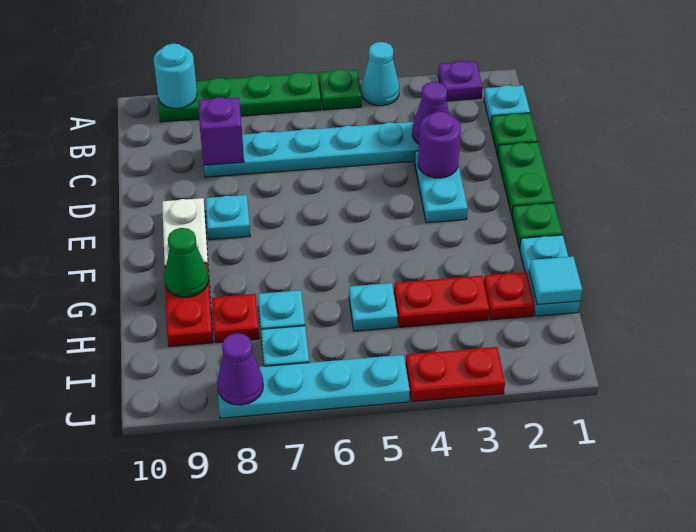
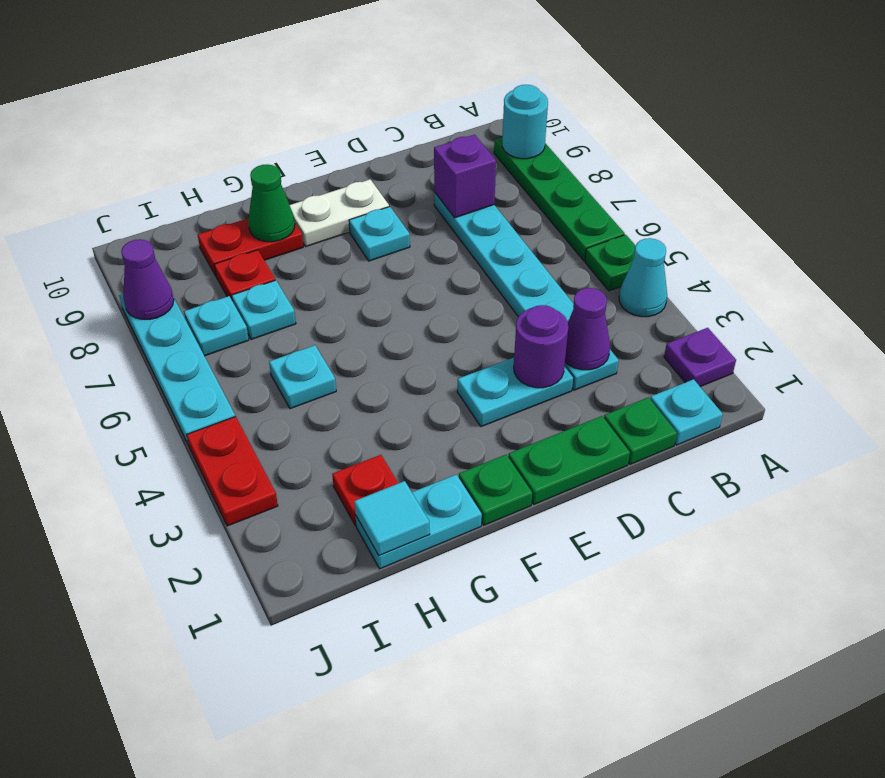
red plate H3:H4 level 1 -> none

